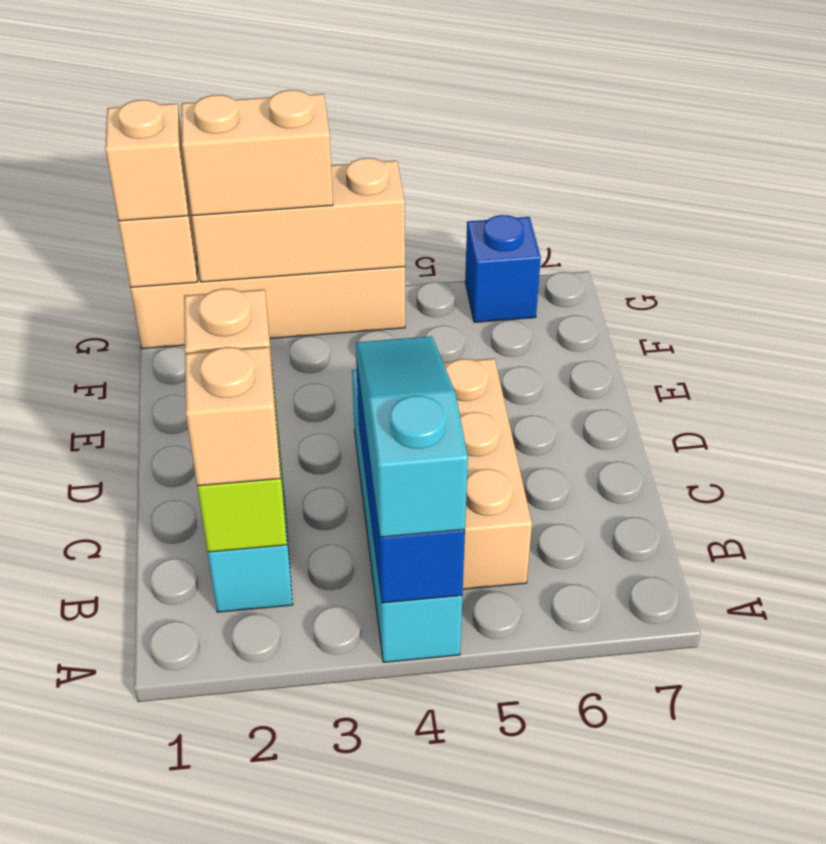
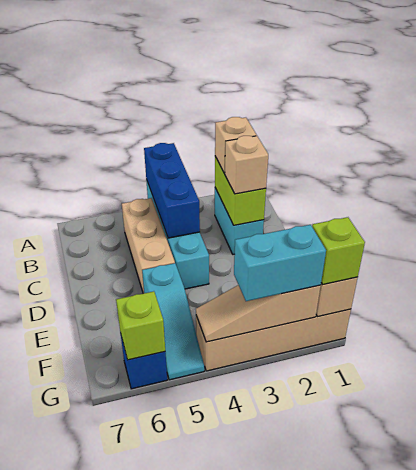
cyan slope A4:C4 level 3 top A -> cyan slope E5:G5 level 1 top E
tan brick G1 level 3 -> lime brick G1 level 3
tan brick G2:G4 level 2 -> tan slope G2:G4 level 2 top 2
tan brick G2:G3 level 3 -> cyan brick G2:G3 level 3
none -> lime brick G6 level 2

